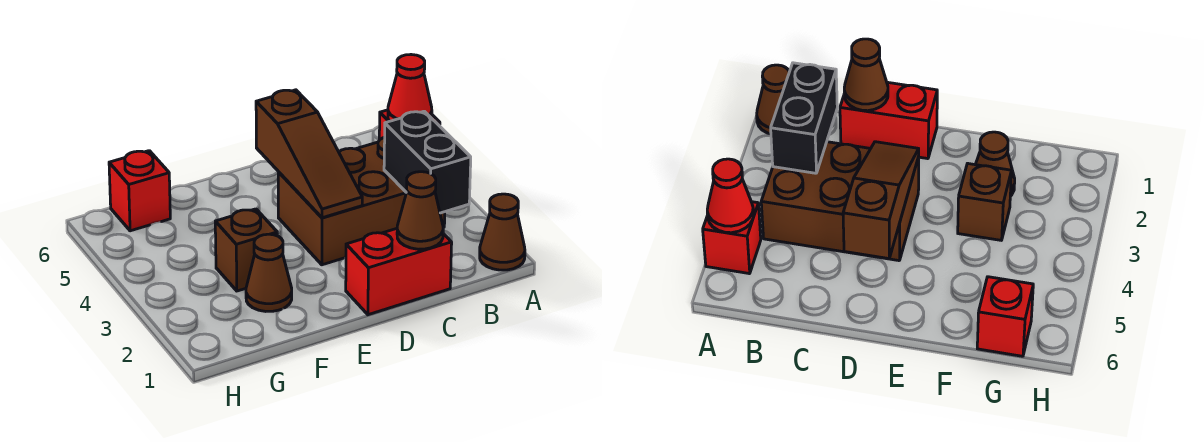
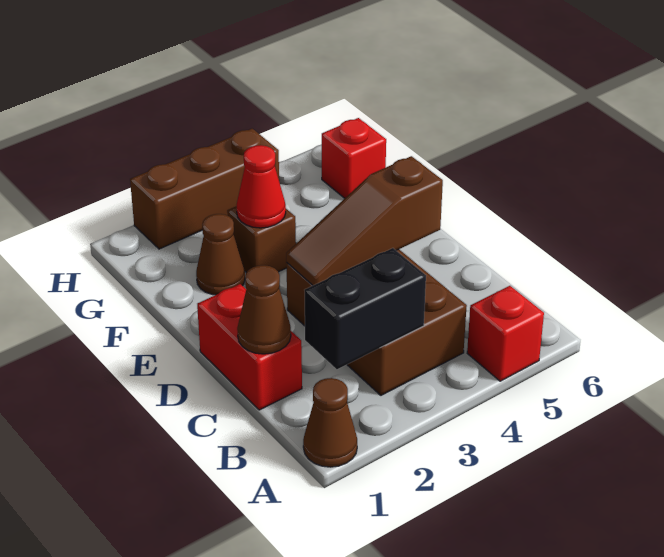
red cone A5 level 2 -> red cone F3 level 2
none -> brown brick H2:H4 level 1

